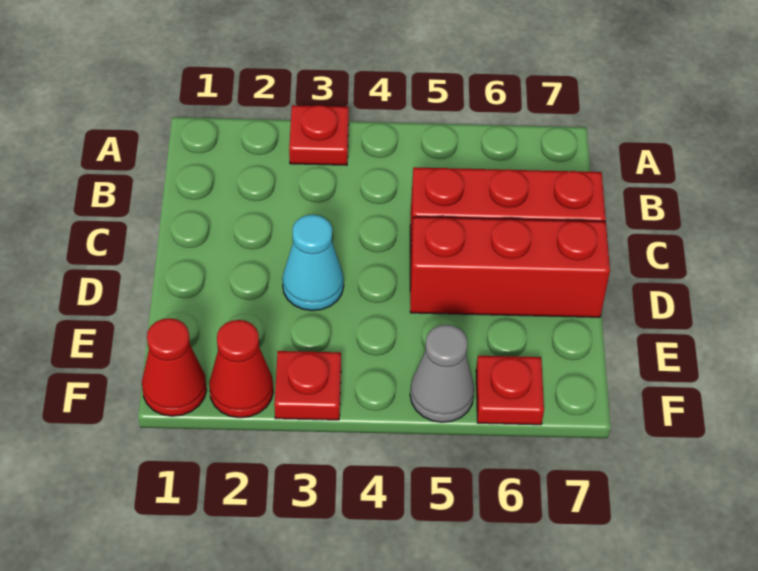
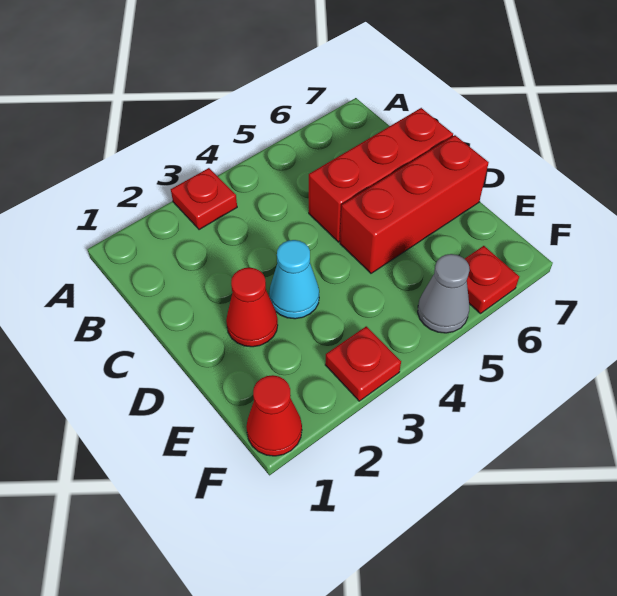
red cone F2 level 1 -> red cone D2 level 1

